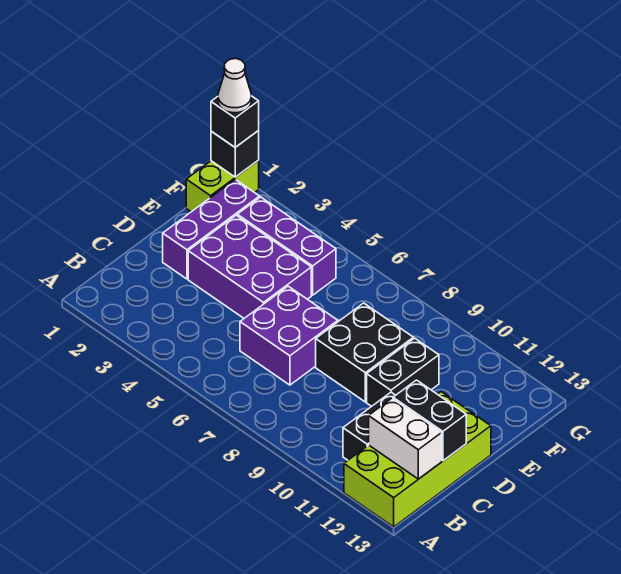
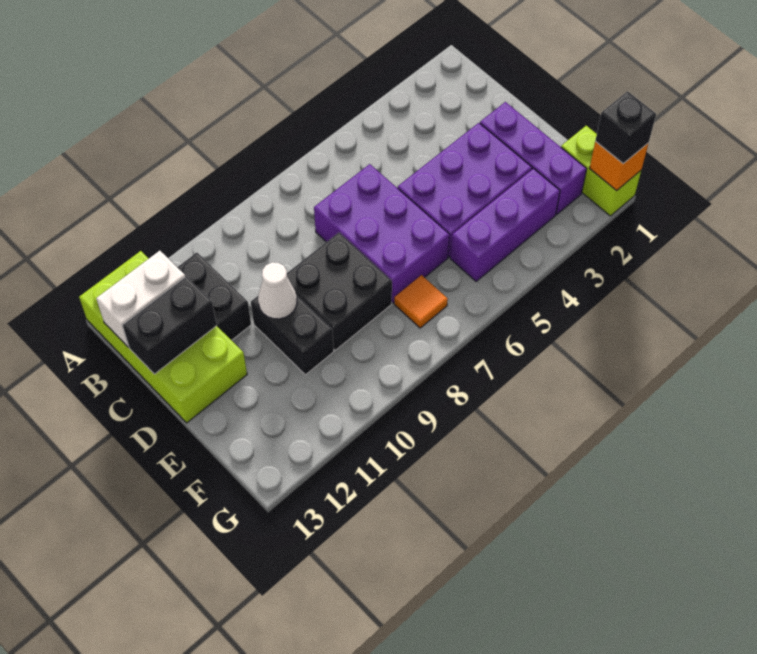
purple brick C6:D7 level 1 -> purple brick C6:E7 level 1
none -> orange tile F7 level 1
black brick G1 level 2 -> orange brick G1 level 2
white cone G1 level 4 -> white cone D10 level 2

